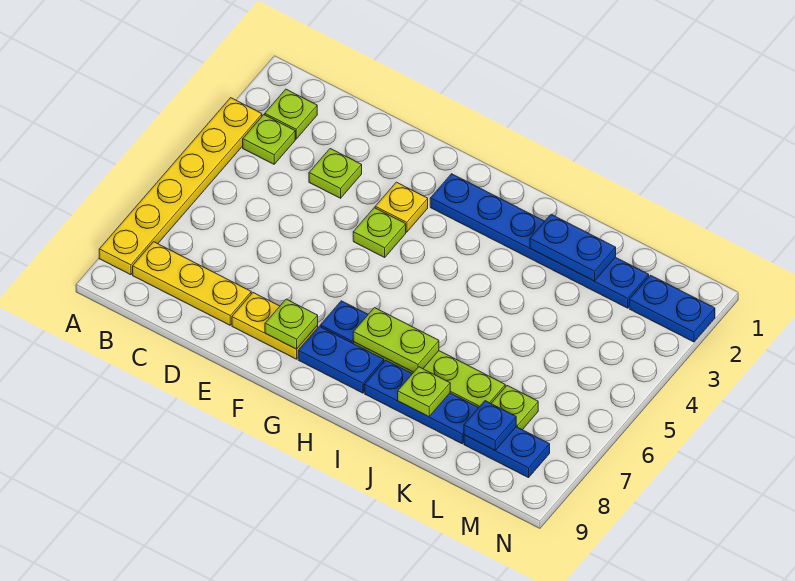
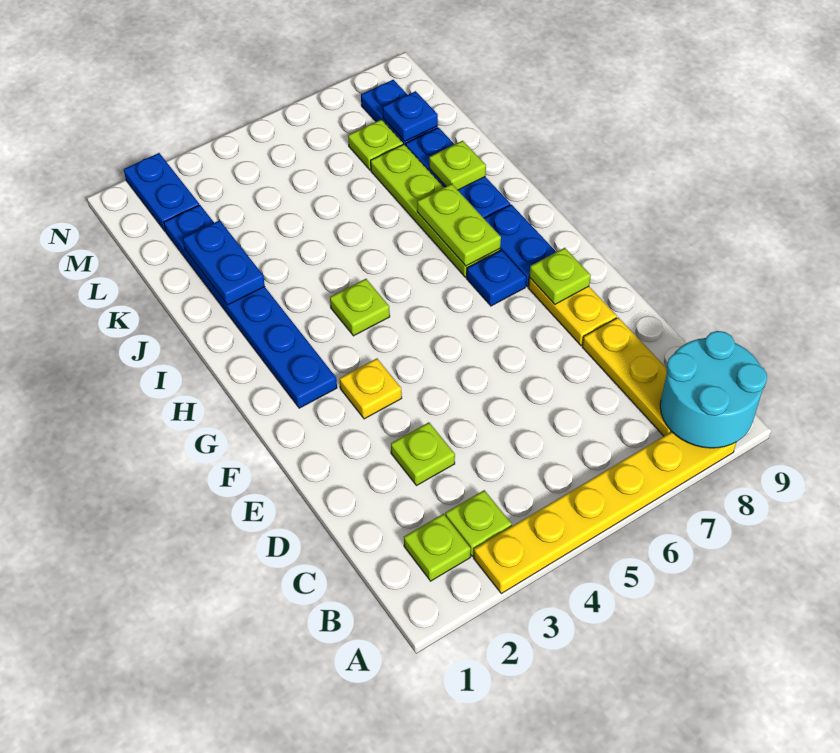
none -> cyan round brick A8:B9 level 2
lime plate F4 level 1 -> lime plate H4 level 1

